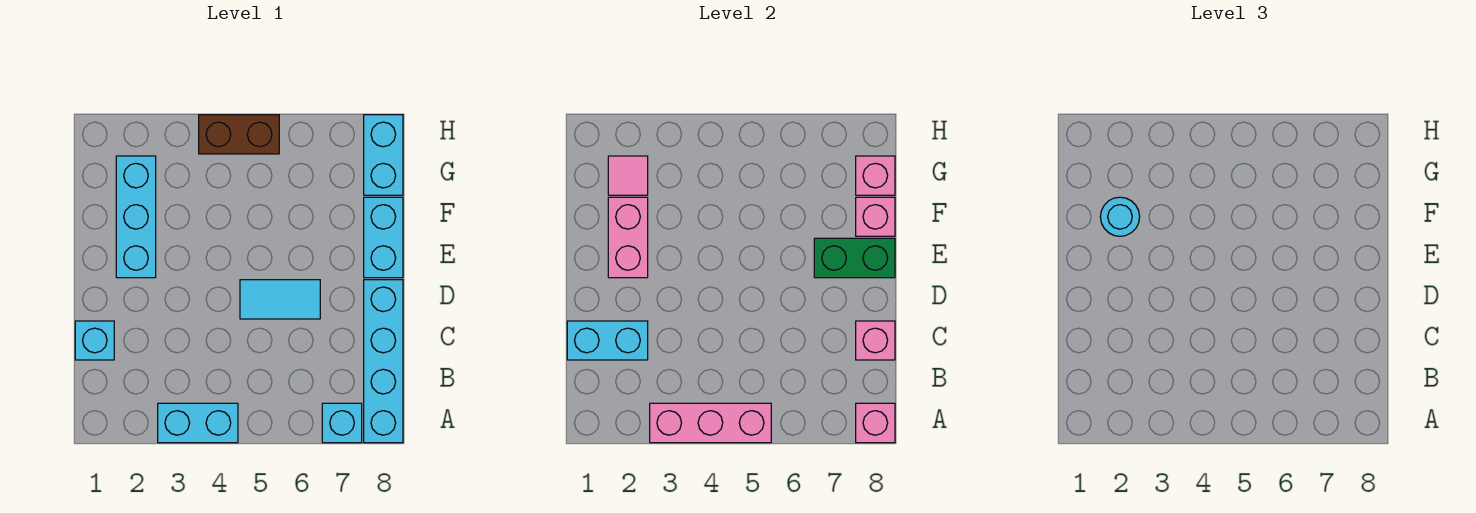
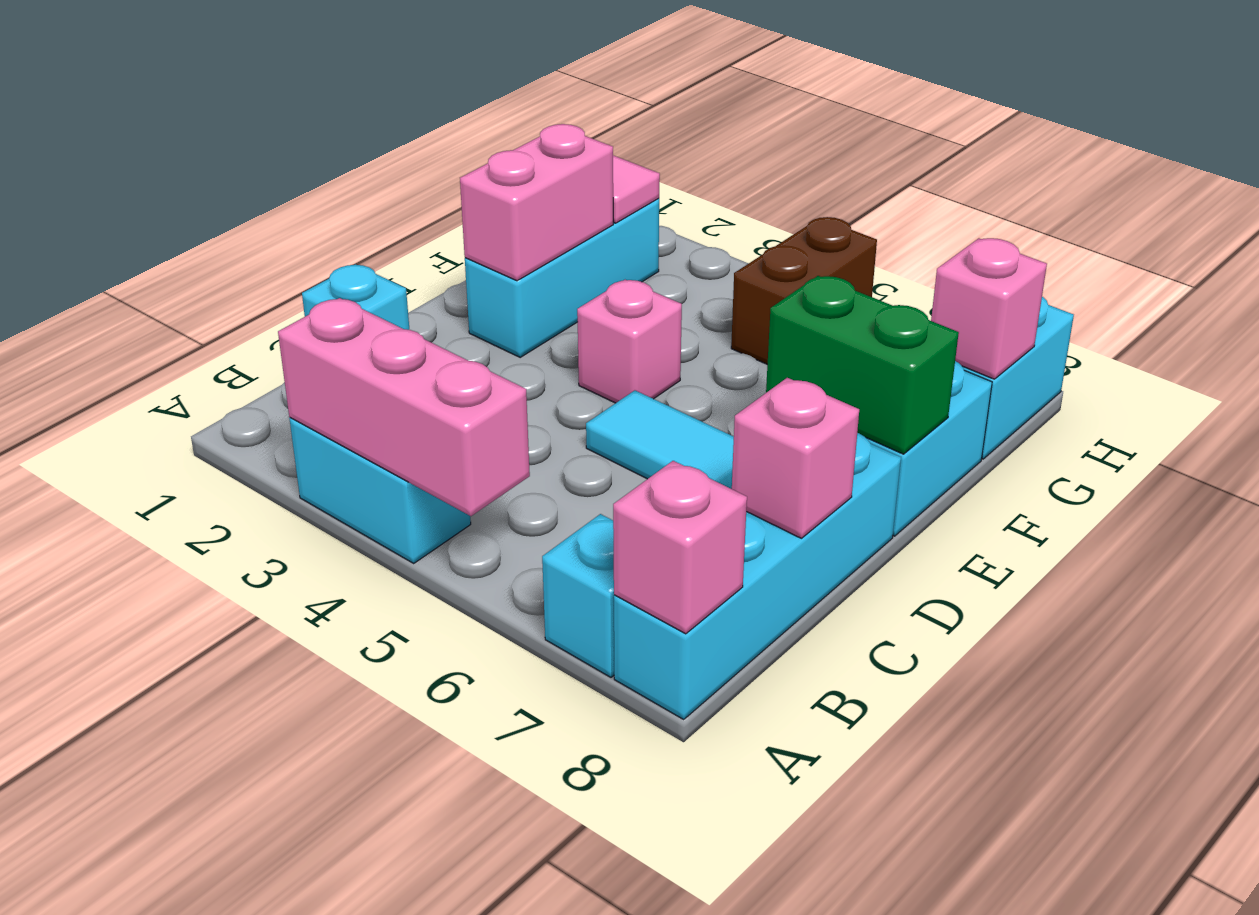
cyan brick C1:C2 level 2 -> none
cyan round brick F2 level 3 -> none
pink brick F8 level 2 -> pink brick E4 level 1
brown brick H4:H5 level 1 -> brown brick G5:H5 level 1

